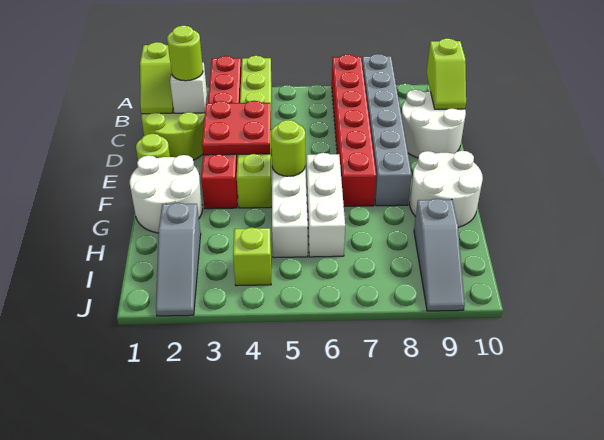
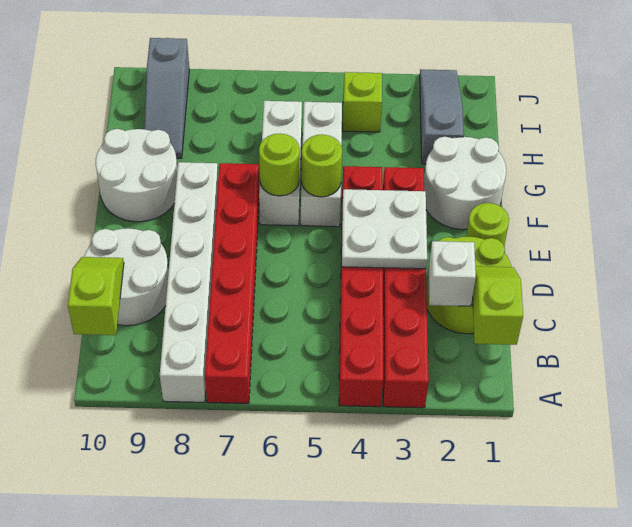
lime brick A4:F4 level 1 -> red brick A4:F4 level 1
grey brick A8:F8 level 1 -> white brick A8:F8 level 1
lime round brick C2 level 3 -> lime round brick F6 level 2
red plate D3:E4 level 2 -> white plate D3:E4 level 2
grey slope H9:J9 level 1 top H -> grey slope H9:J9 level 1 top J

